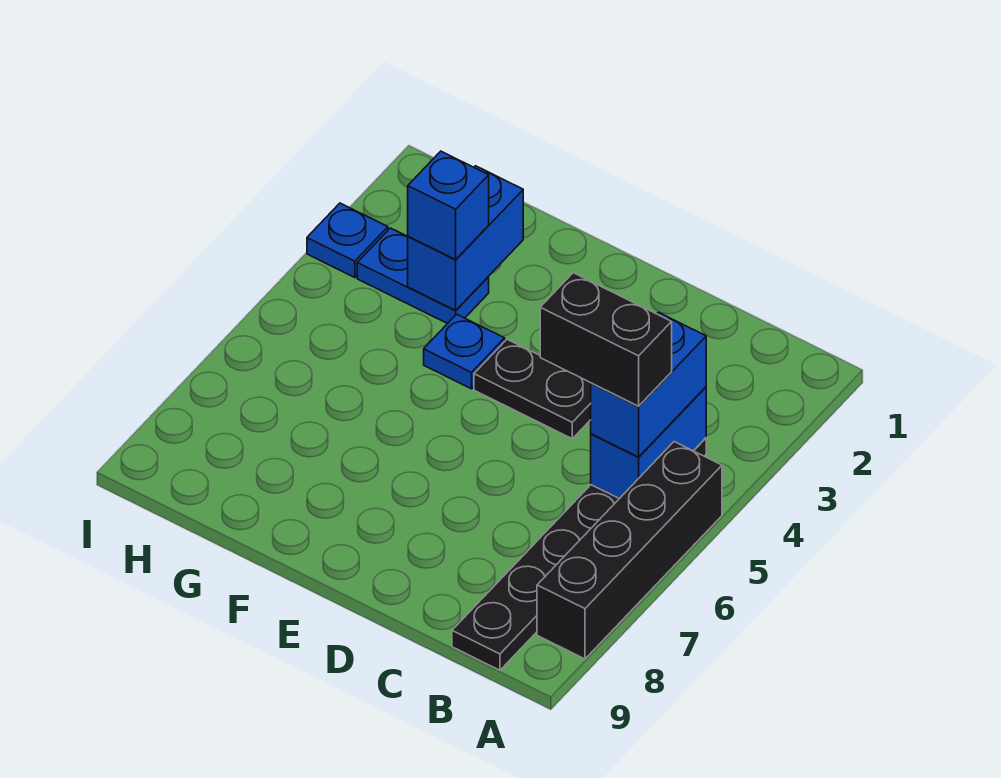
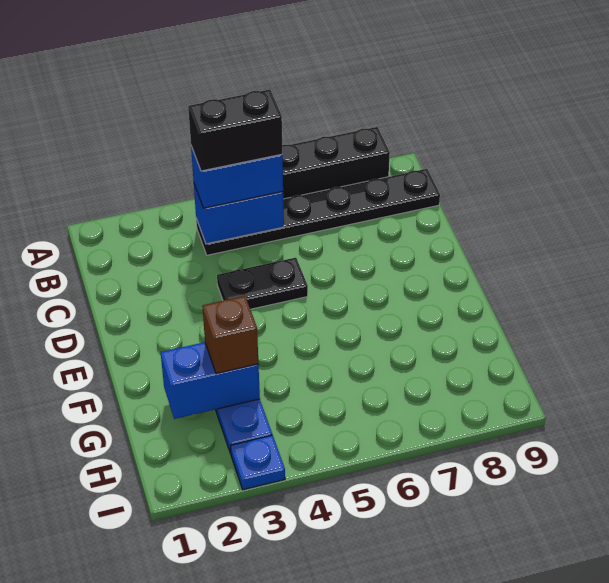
black brick B5:C5 level 4 -> black brick B4:B5 level 4
black plate D4:E4 level 1 -> black plate D4:D5 level 1
blue plate F4 level 1 -> none
blue brick G3 level 3 -> brown brick G3 level 3

